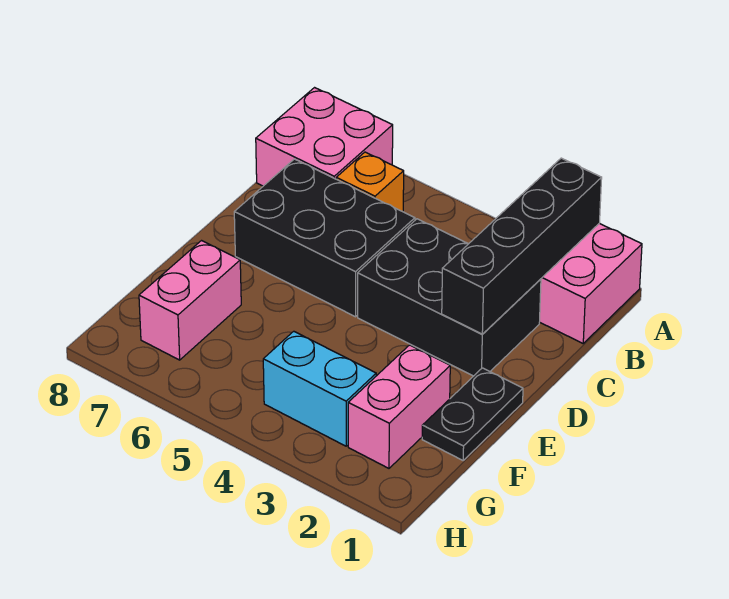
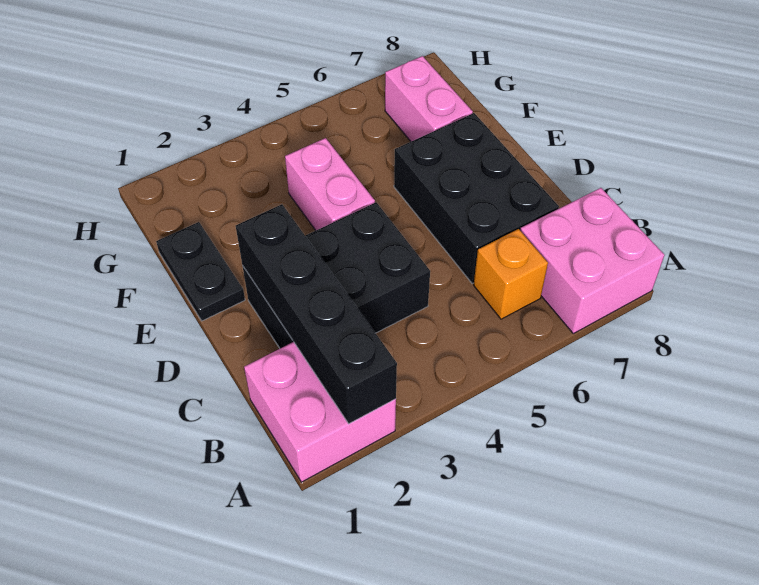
black brick C5:D7 level 1 -> black brick C6:E7 level 1
pink brick F2:G2 level 1 -> pink brick E4:F4 level 1
cyan brick G3:G4 level 1 -> none

